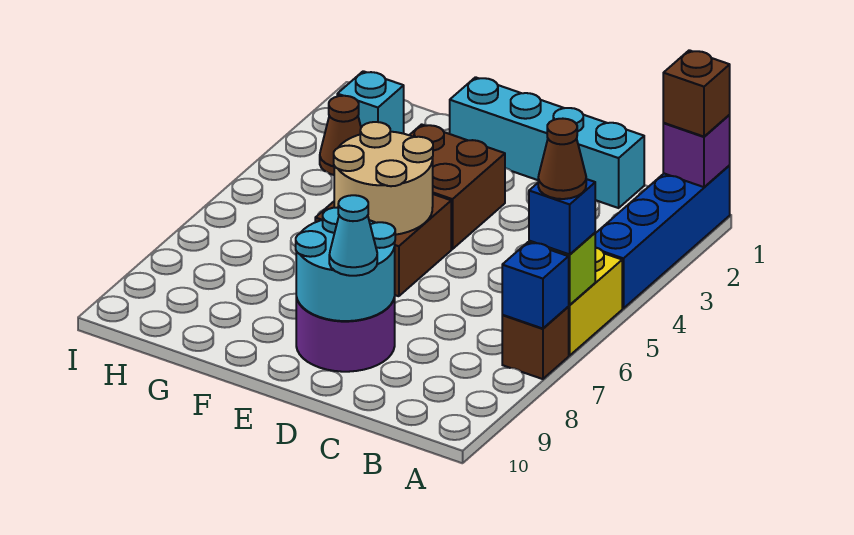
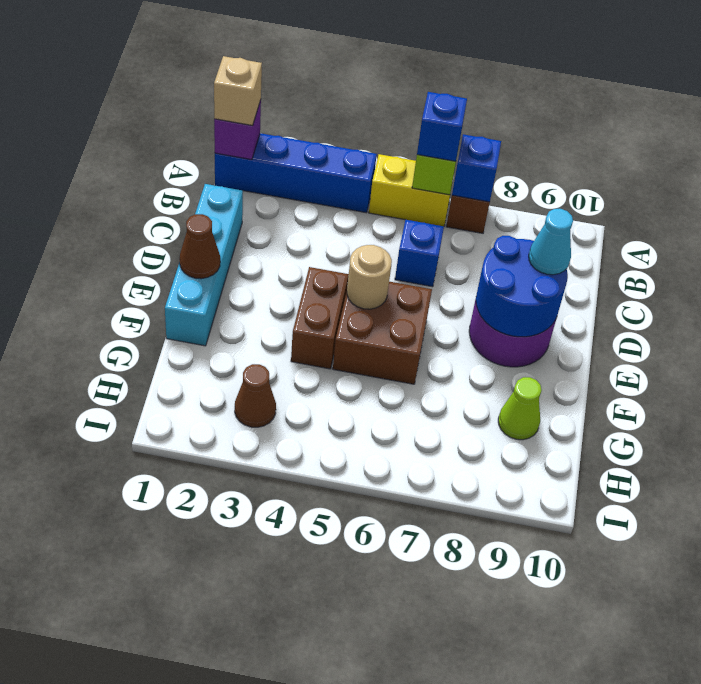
brown brick A1 level 3 -> tan brick A1 level 3
brown cone A6 level 4 -> brown cone E1 level 2
none -> blue brick C6 level 1
cyan round brick D8:E9 level 2 -> blue round brick D8:E9 level 2
brown brick E3:F4 level 1 -> brown brick E4:F4 level 1
tan round brick E5:F6 level 2 -> tan round brick E5 level 2
none -> lime cone G9 level 1
cyan brick H2 level 1 -> none

